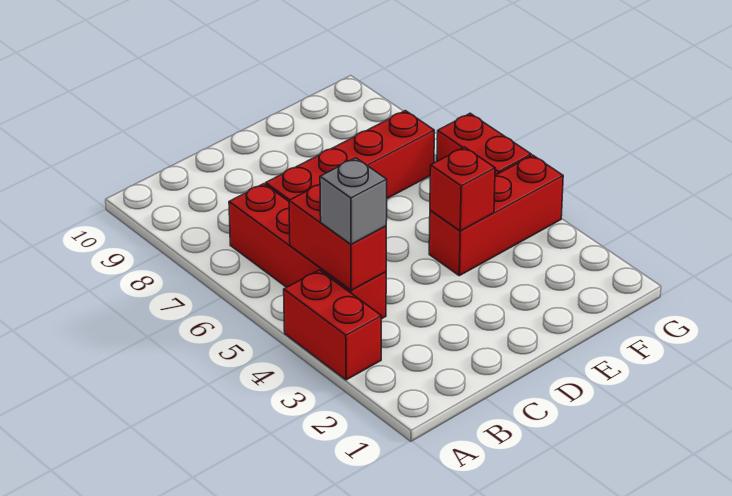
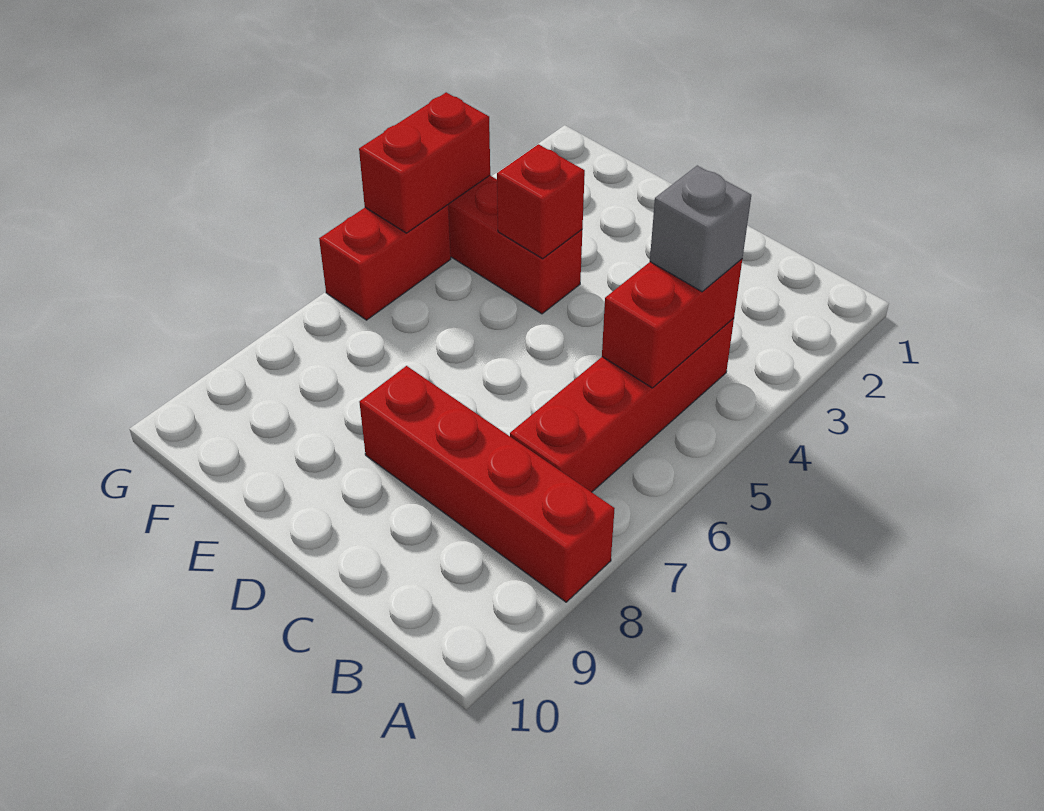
red brick A3:A4 level 1 -> red brick G4:G5 level 2
red brick C7:F7 level 1 -> red brick A8:D8 level 1

